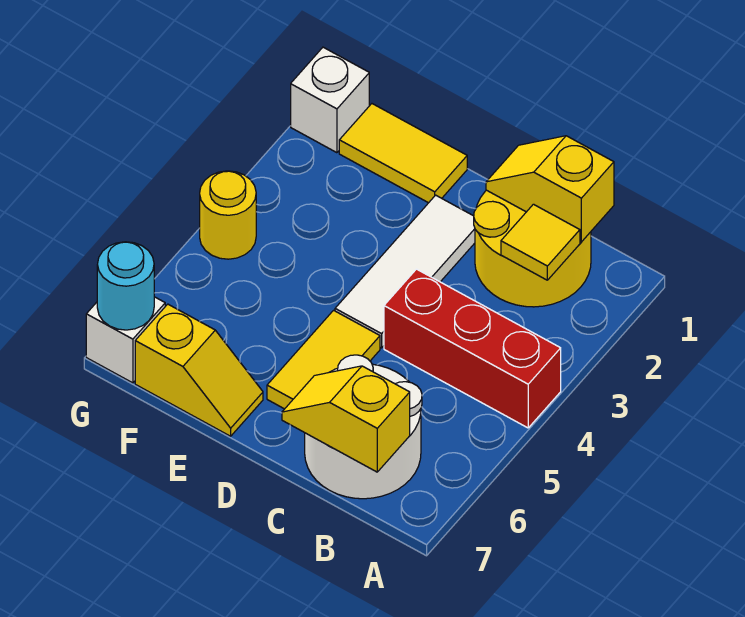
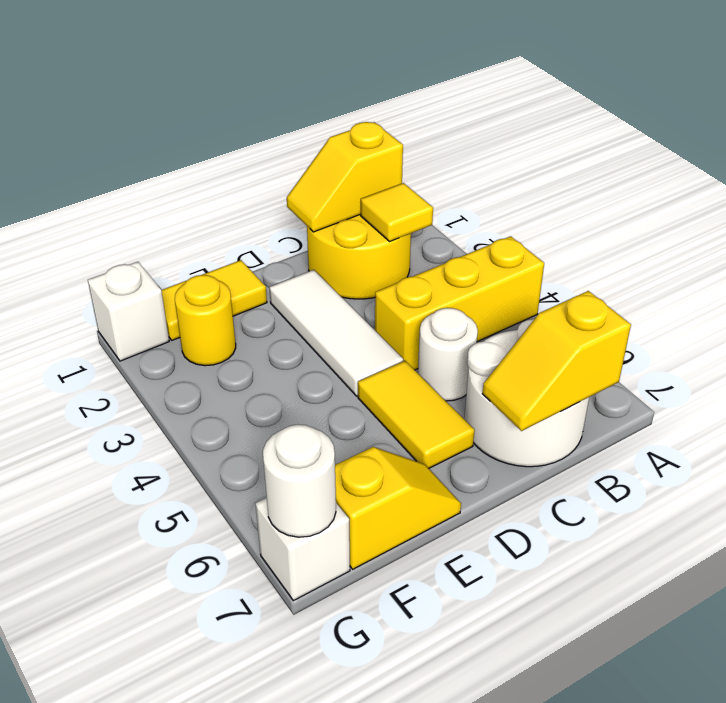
red brick A4:C4 level 1 -> yellow brick A4:C4 level 1
none -> white round brick C5 level 1
yellow round brick G4 level 1 -> yellow round brick F2 level 1
cyan round brick G7 level 2 -> white round brick G7 level 2

